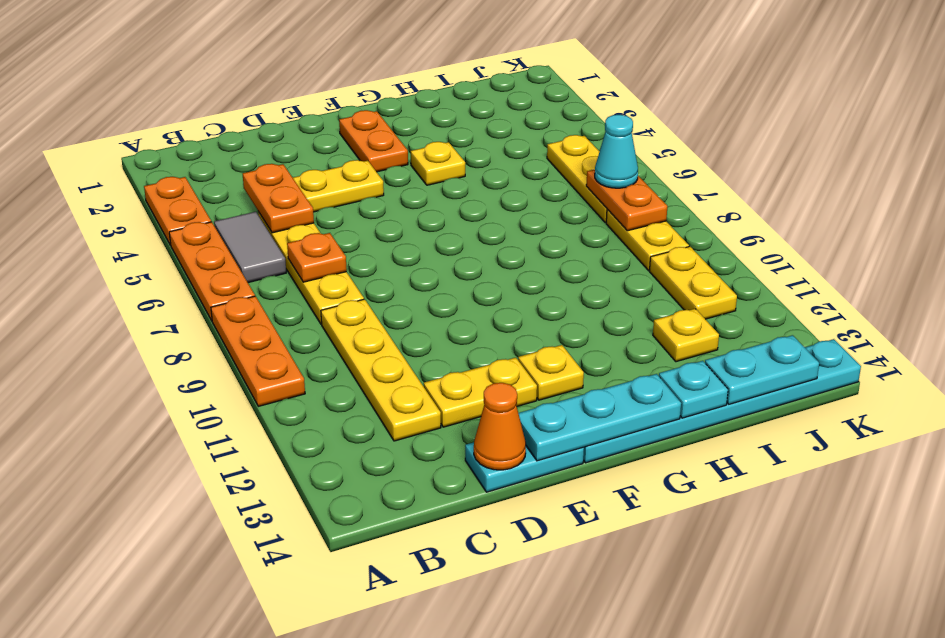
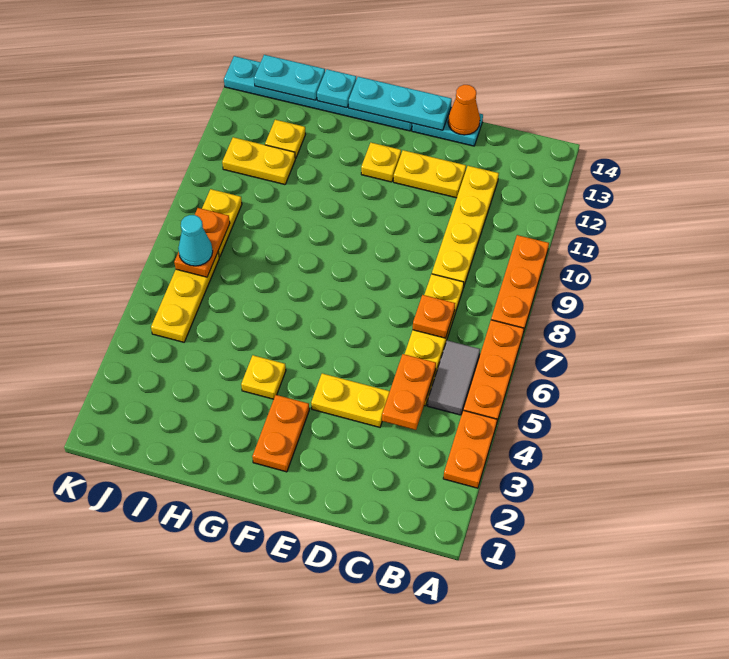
yellow plate J10:J11 level 1 -> yellow plate I11:J11 level 1

